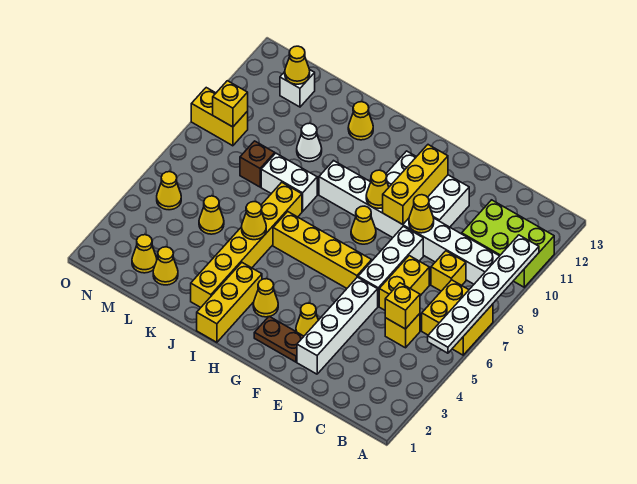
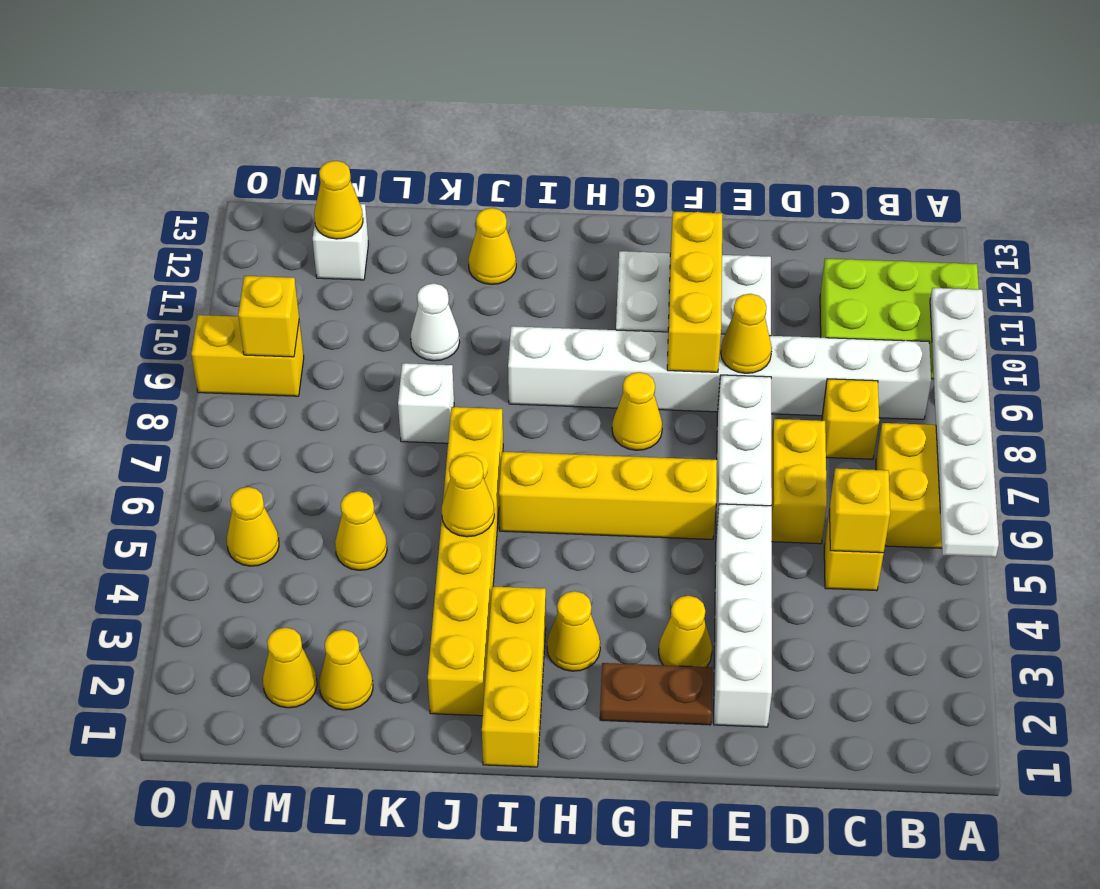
yellow cone G9 level 2 -> none
white brick J8:K8 level 1 -> white brick K8 level 1
brown brick L8 level 1 -> none

